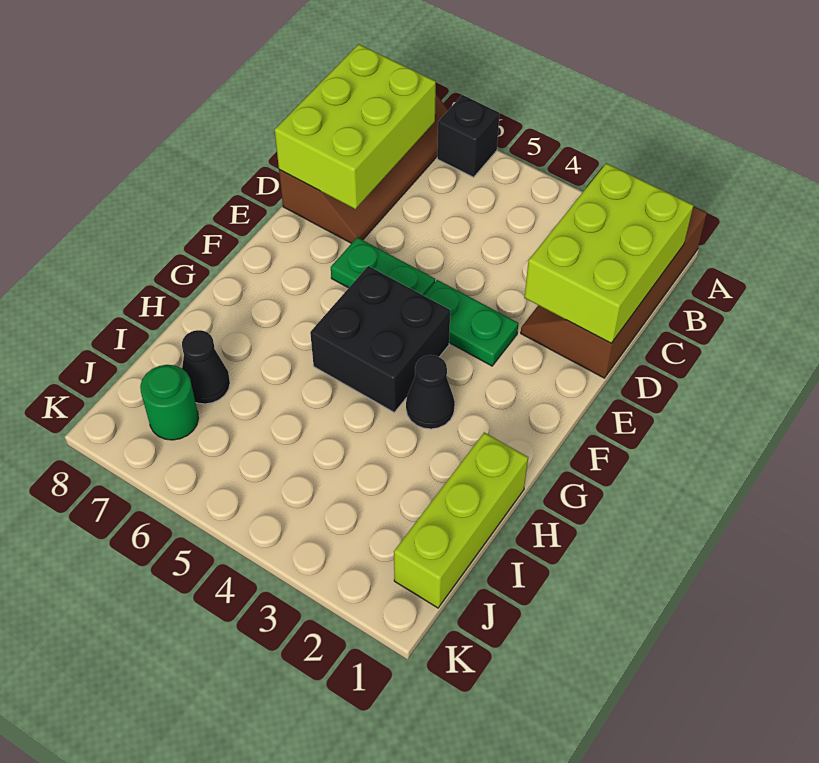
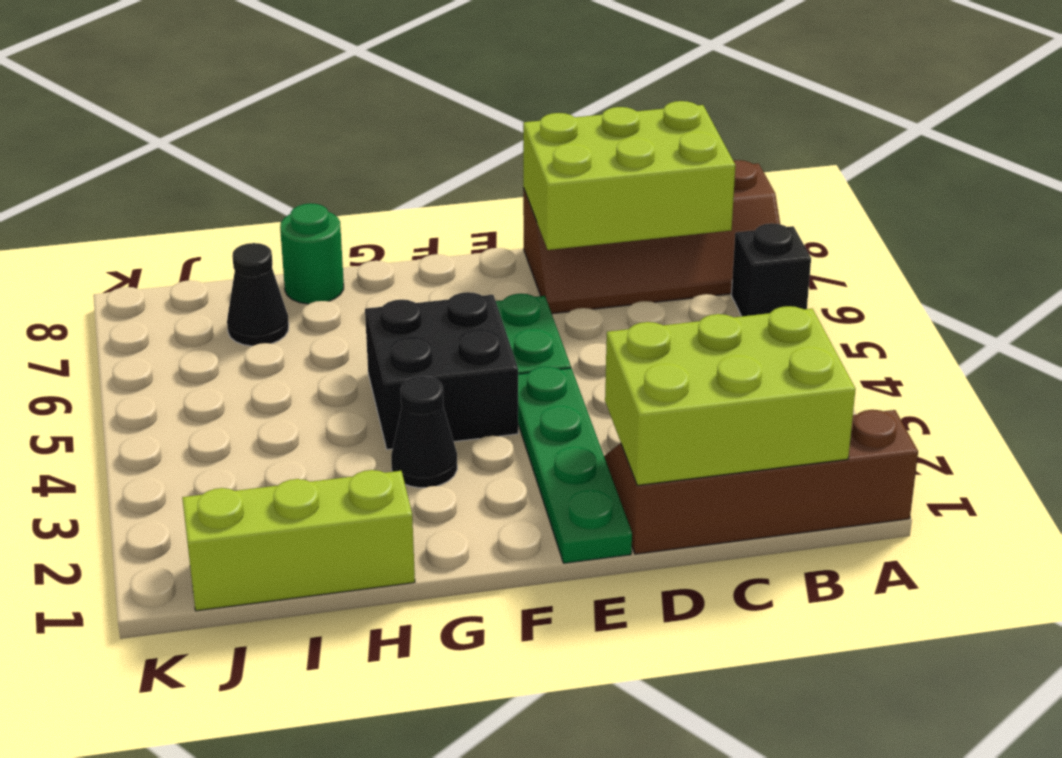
green plate E3:E4 level 1 -> green plate E1:E4 level 1
green round brick J7 level 1 -> green round brick H8 level 1

